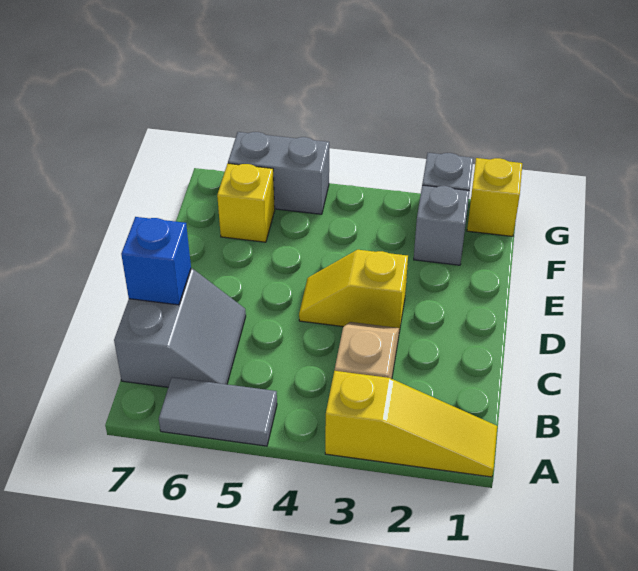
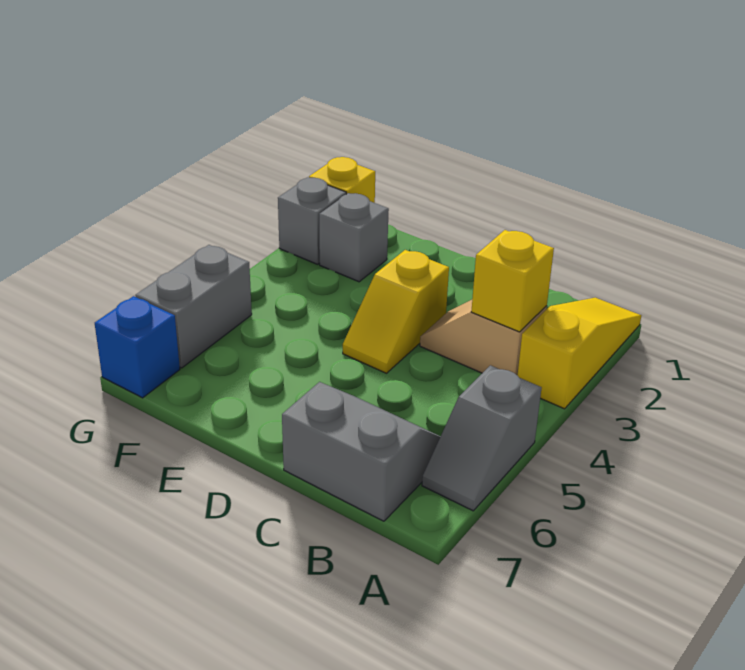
grey tile A5:A6 level 1 -> grey slope A5:A6 level 1 top 5
blue brick C7 level 2 -> blue brick G7 level 1
yellow brick F6 level 1 -> yellow brick B3 level 2

